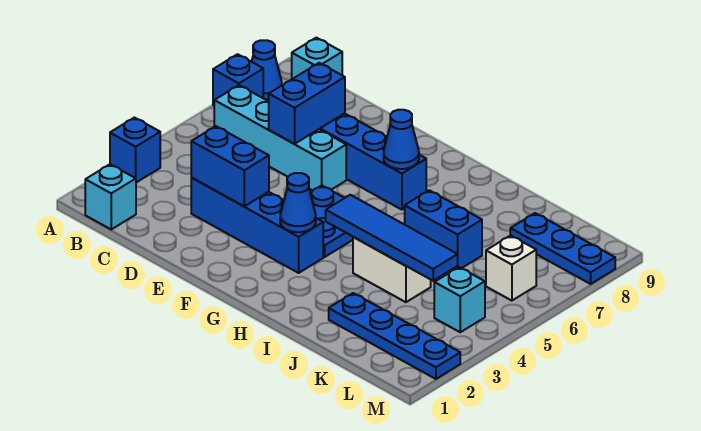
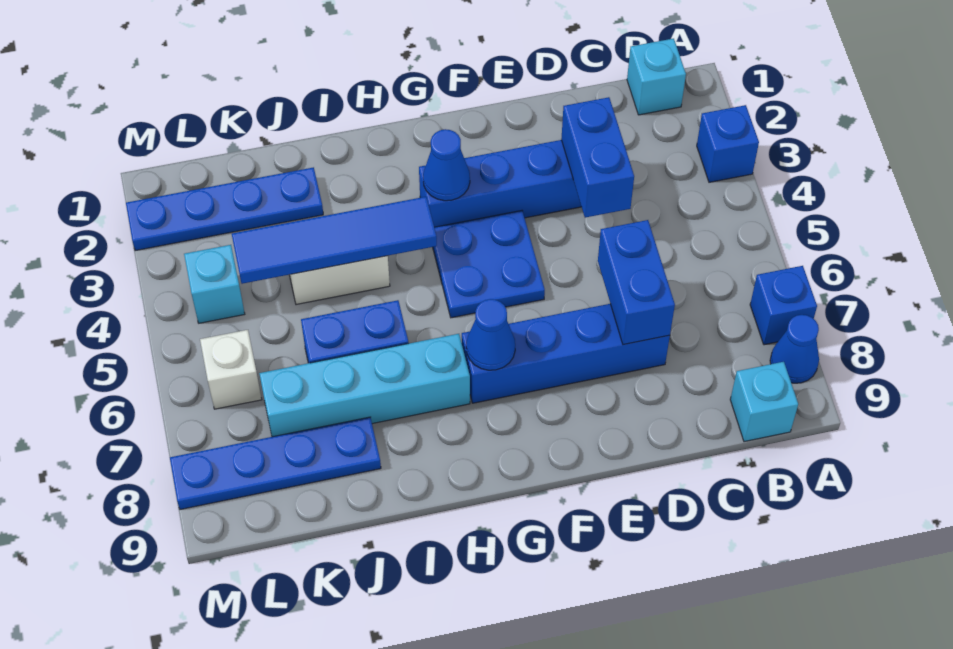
cyan brick B6:E6 level 1 -> cyan brick H7:K7 level 1
blue brick D3:E3 level 2 -> blue brick D3:D4 level 2
blue plate K8:M8 level 1 -> blue plate J8:M8 level 1

